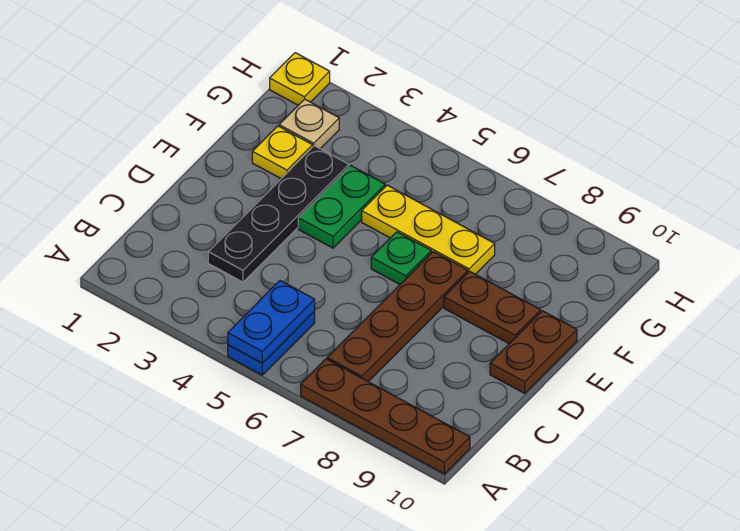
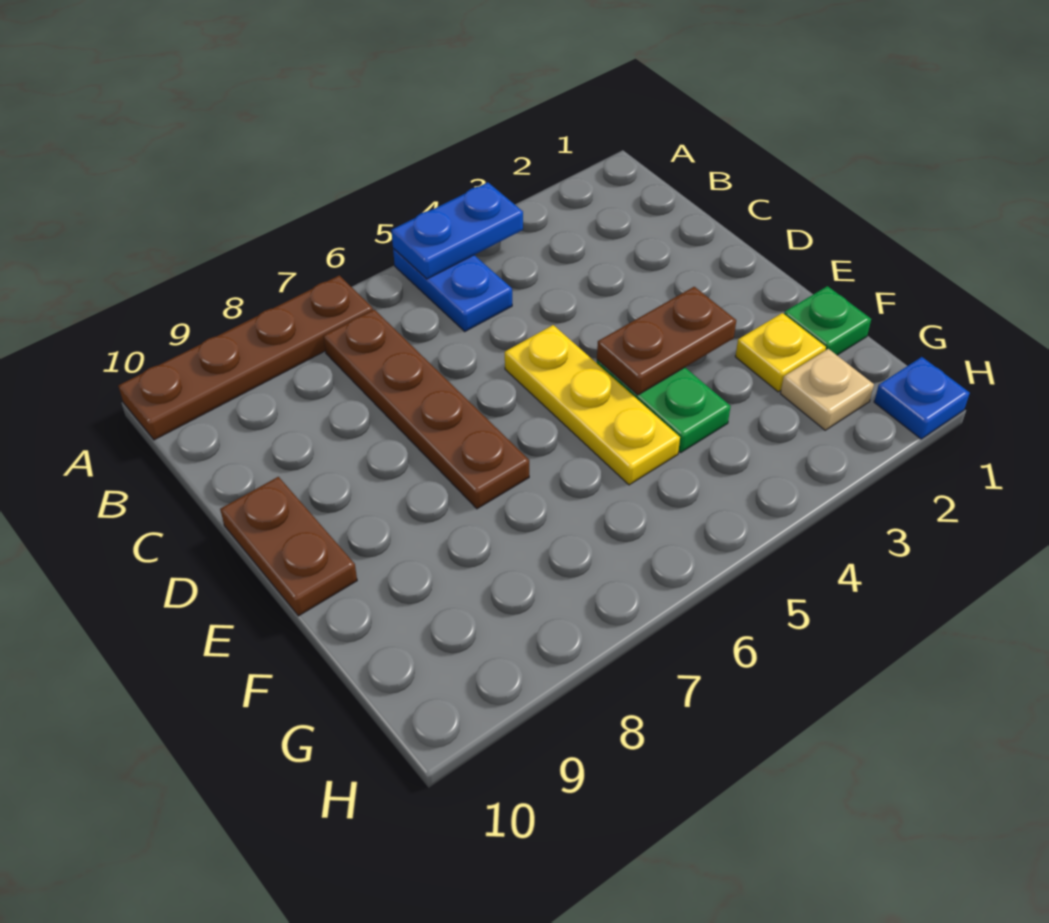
blue plate A5:B5 level 2 -> blue plate A4:A5 level 2
black plate C3:F3 level 1 -> none
green plate E6 level 1 -> green plate F1 level 1
brown plate E8:E9 level 1 -> brown plate E3:E4 level 2
yellow plate F5:F7 level 1 -> yellow plate D5:F5 level 1
yellow plate H1 level 1 -> blue plate H1 level 1

